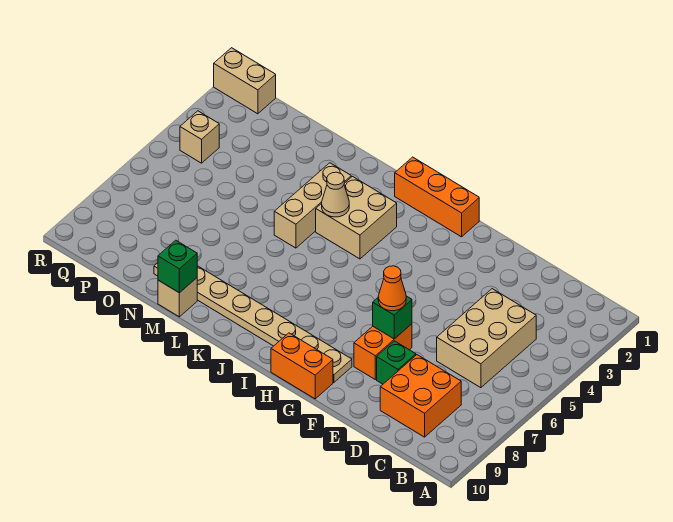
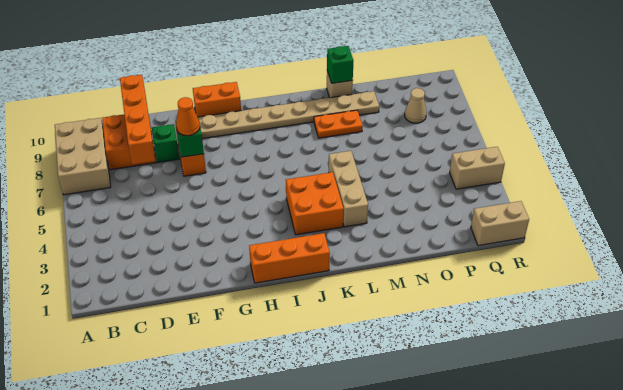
tan brick C4:D6 level 1 -> tan brick A7:B9 level 1
none -> orange brick D7:D10 level 2
tan brick J3:K4 level 1 -> orange brick J3:K4 level 1
tan cone K4 level 2 -> tan cone P8 level 1
none -> orange plate L8:M8 level 1
tan brick Q4 level 1 -> tan brick Q4:R4 level 1

